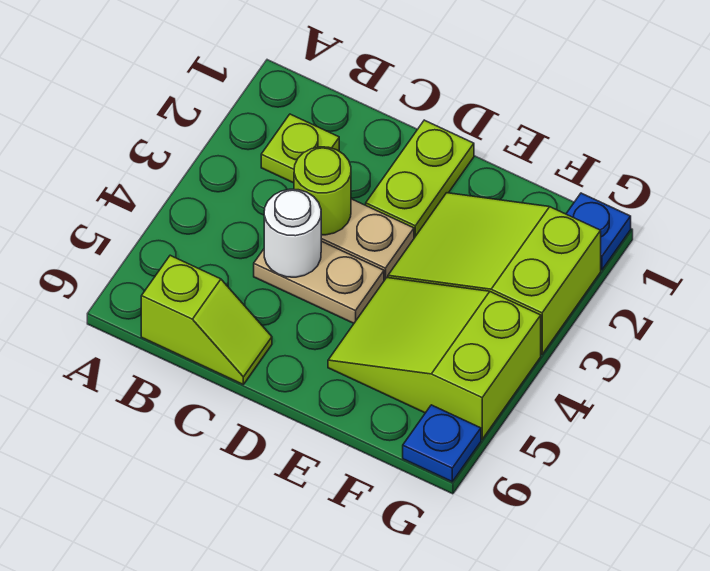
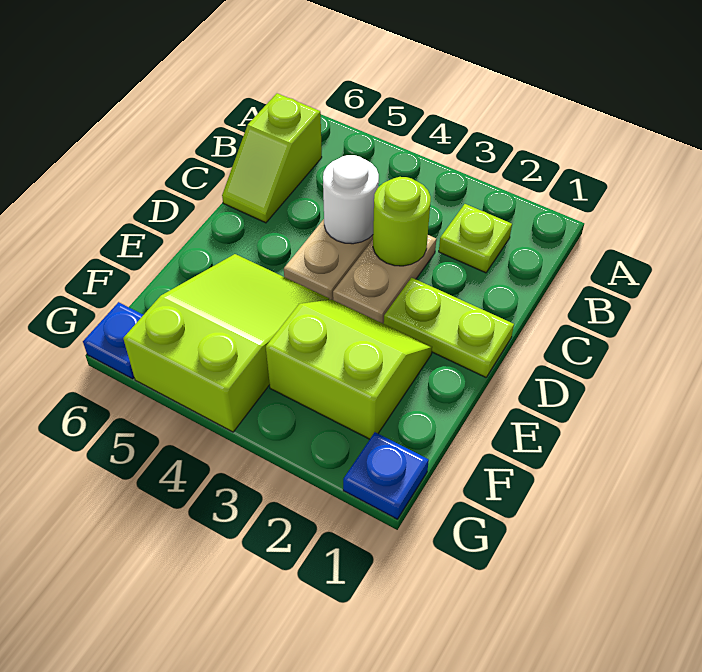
lime slope E2:G3 level 1 top G -> lime slope E2:F3 level 1 top F

